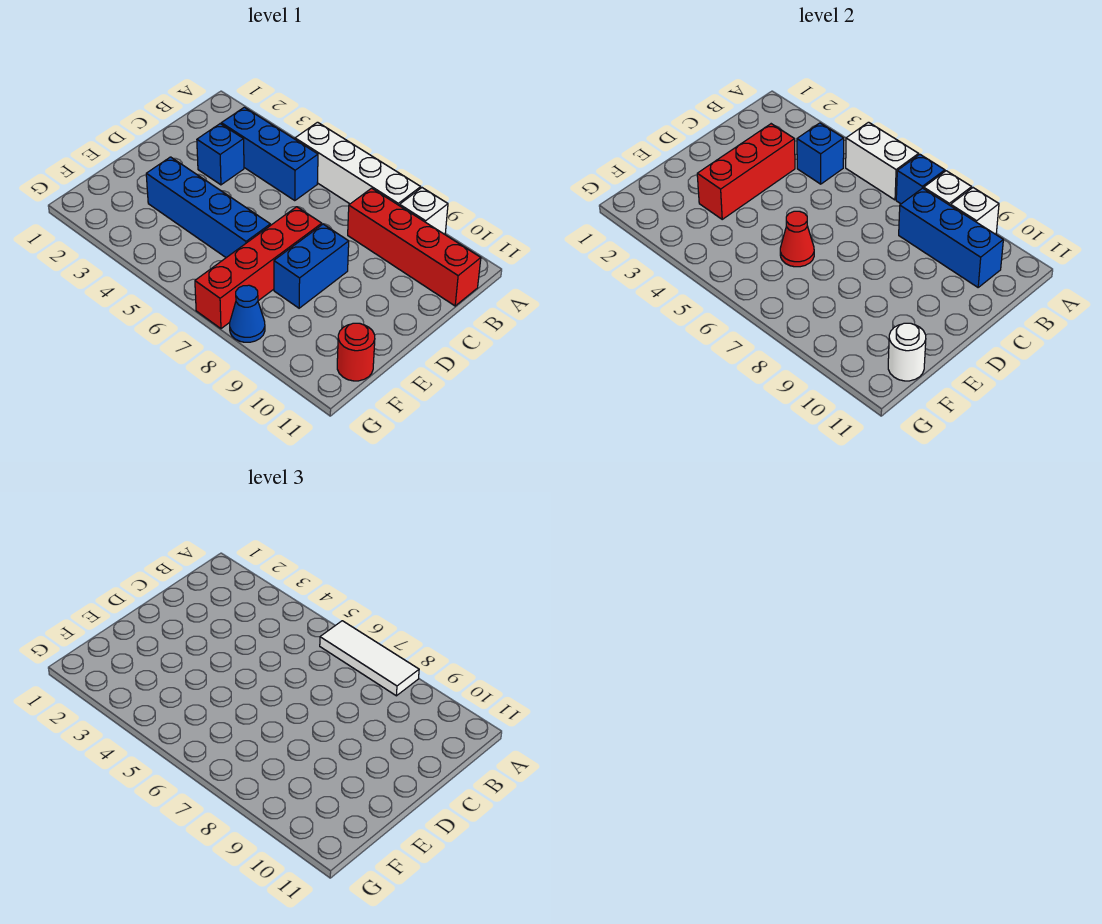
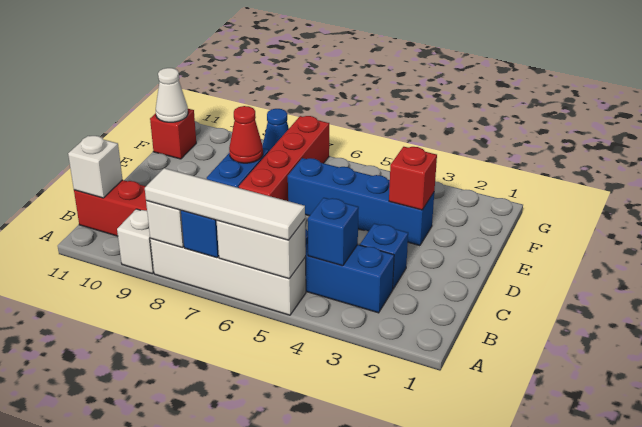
white tile A6:A8 level 3 -> white tile A5:A8 level 3
white brick A9 level 2 -> white brick B11 level 2
blue brick B8:B10 level 2 -> none
red brick C3:E3 level 2 -> red brick E3 level 2
red cone E6 level 2 -> red cone E8 level 2
red round brick F11 level 1 -> red brick F11 level 1
white round brick F11 level 2 -> white cone F11 level 2

